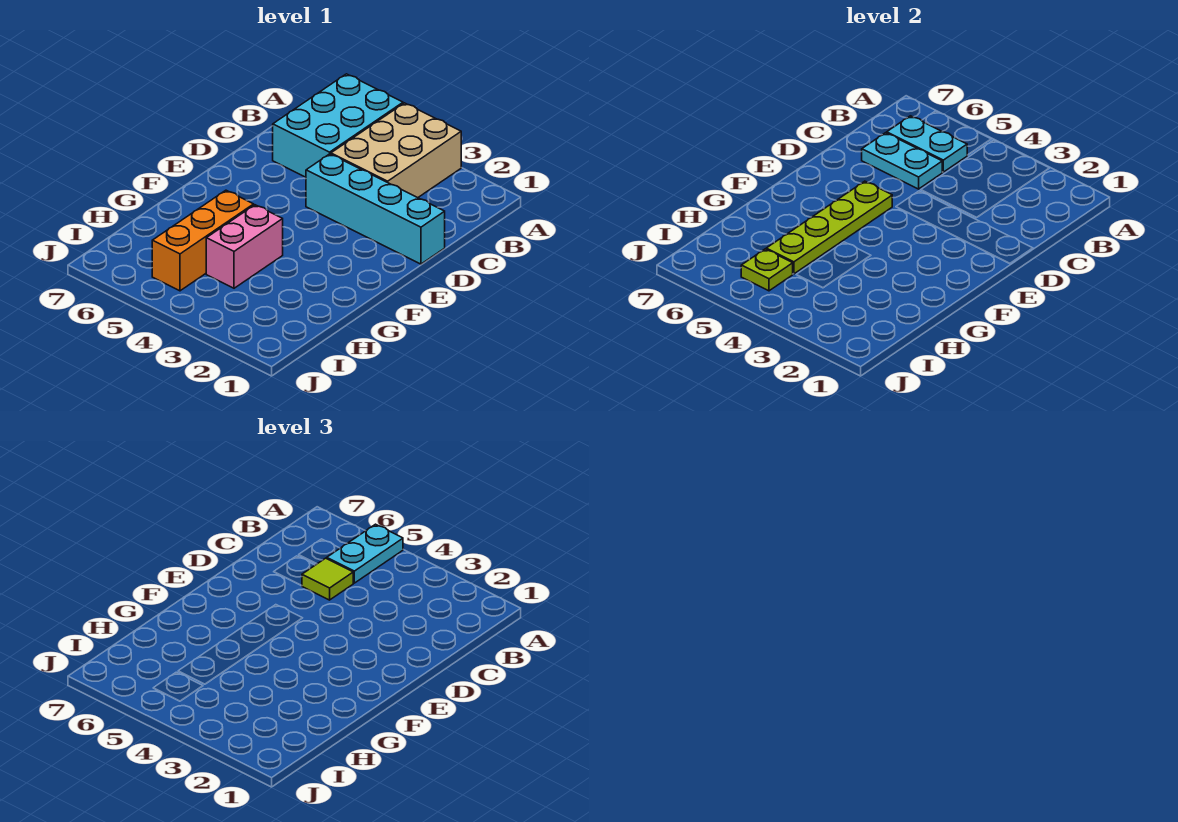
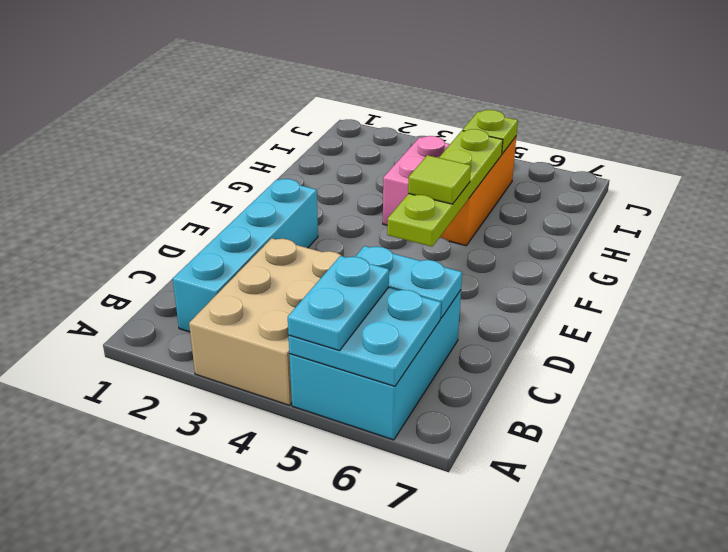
cyan plate B5:B6 level 2 -> cyan plate A5:B6 level 2
lime tile C5 level 3 -> lime tile F5 level 3
cyan brick D1:D4 level 1 -> cyan brick B2:E2 level 1

